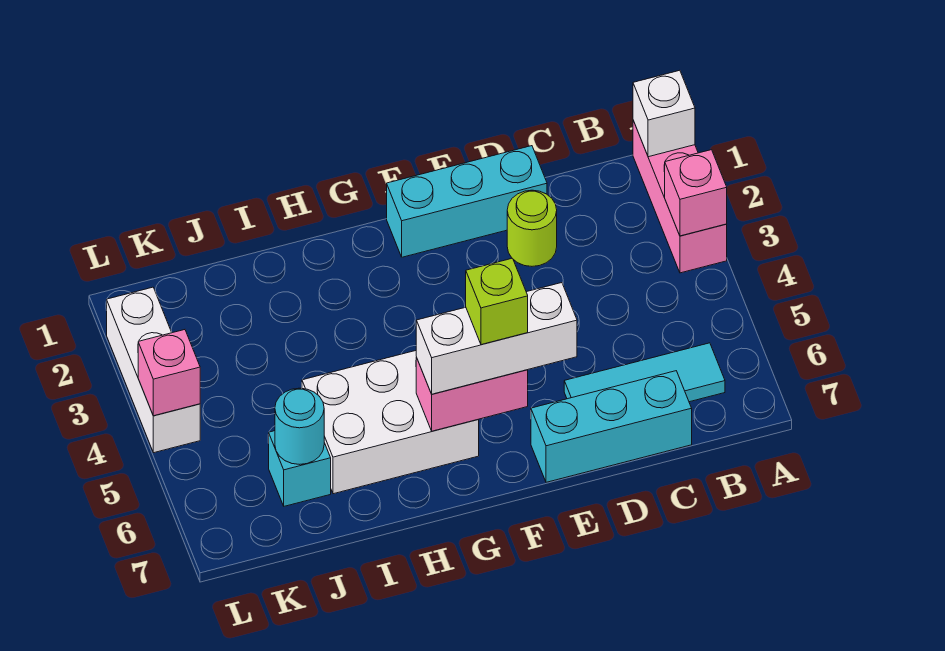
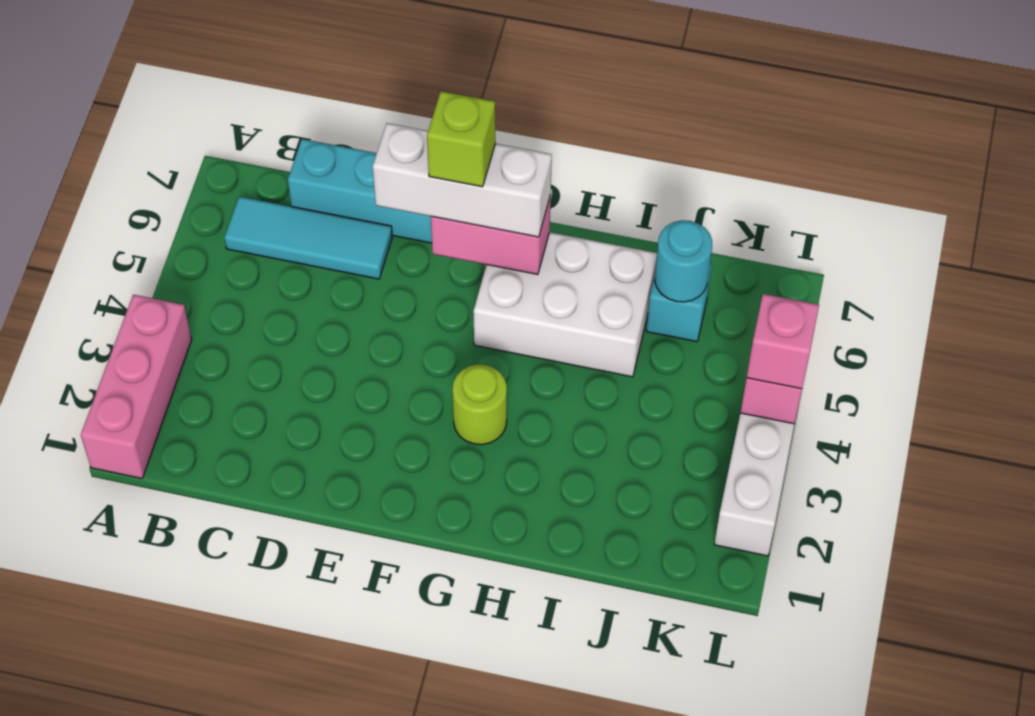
white brick A1 level 2 -> none
pink brick A3 level 2 -> pink brick L4 level 3
cyan brick D1:F1 level 1 -> none
lime round brick D2 level 1 -> lime round brick G3 level 1

